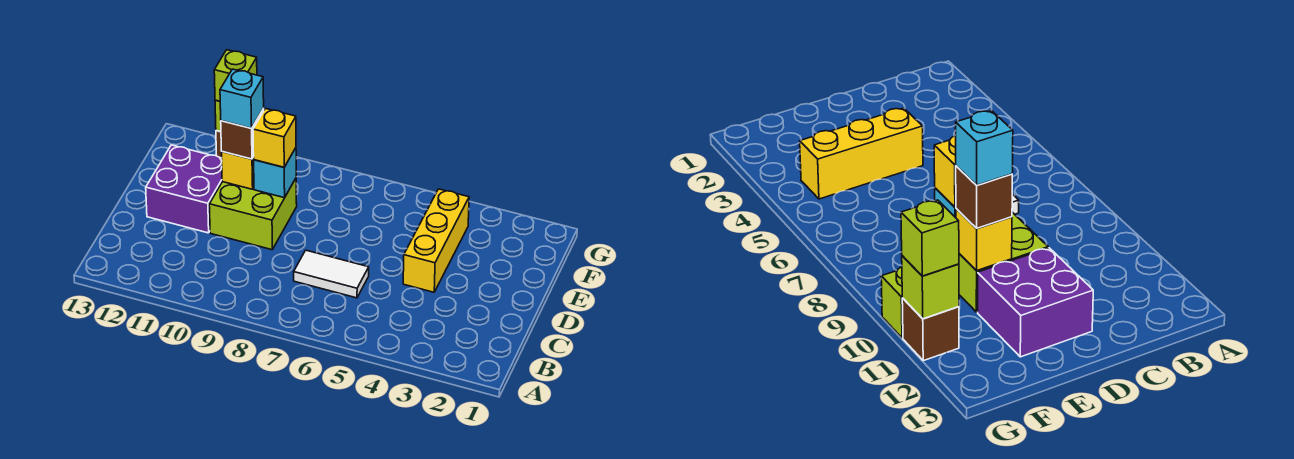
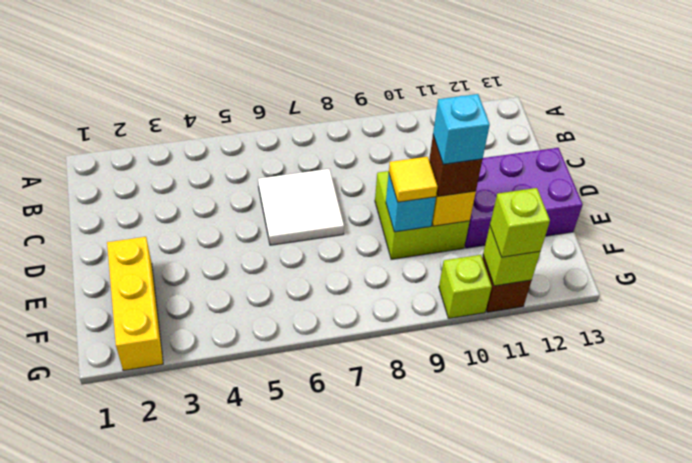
white tile C6:C7 level 1 -> white tile C6:D7 level 1
yellow brick D4:F4 level 1 -> yellow brick E2:G2 level 1
purple brick D11:E12 level 1 -> purple brick D11:E13 level 1
yellow brick E9 level 3 -> yellow tile E9 level 3

